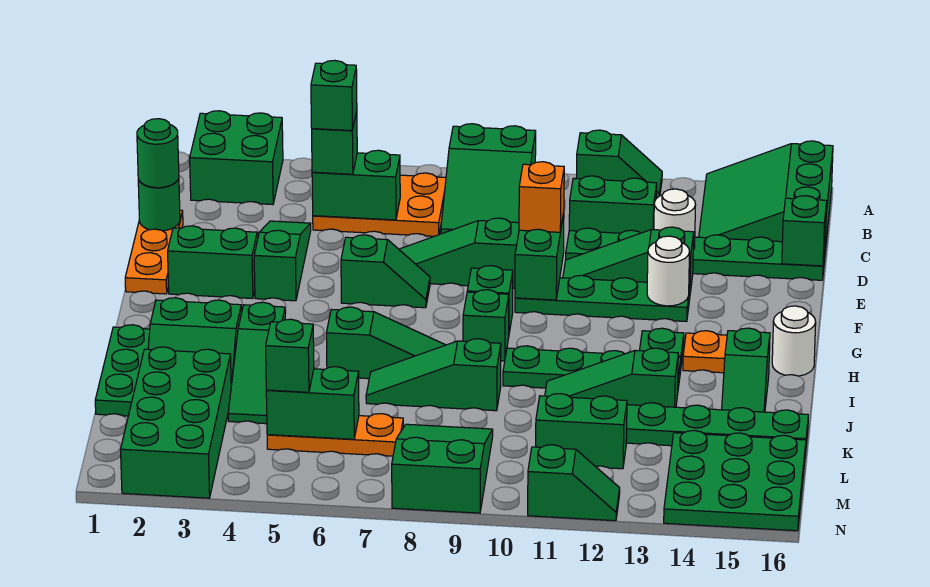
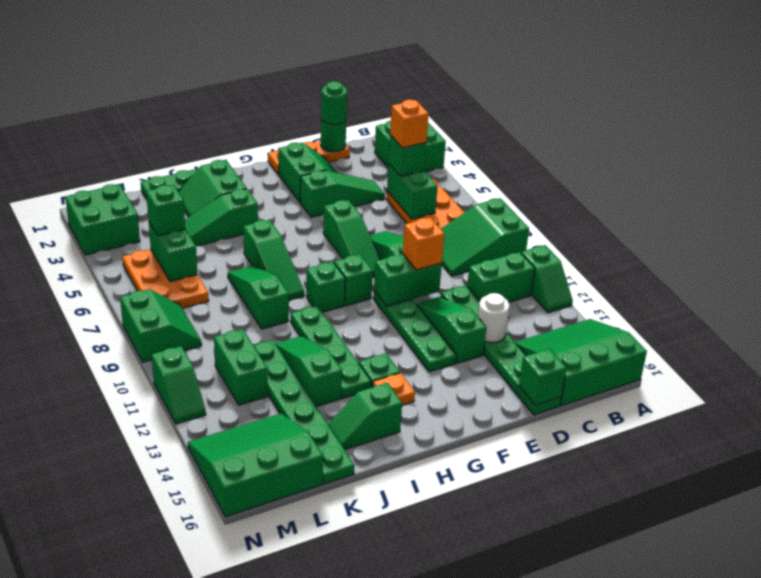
green brick C5 level 4 -> orange brick C5 level 4
green brick C11:C12 level 1 -> green brick B11:C11 level 1
green slope F6:F7 level 1 top 6 -> green slope F6:F8 level 1 top 6
white round brick F13 level 2 -> none
white round brick H16 level 1 -> none
green brick K2:N3 level 1 -> green brick M2:N3 level 1
orange plate L5:L7 level 1 -> orange plate L5:M7 level 1
green slope L8:N9 level 1 top N -> green slope M8:N9 level 1 top N
green plate L14:N16 level 1 -> green slope L14:N16 level 1 top 16

